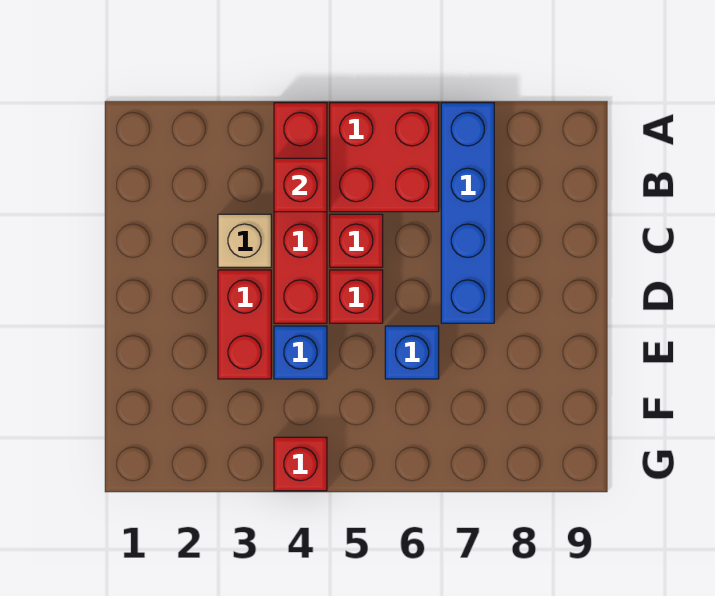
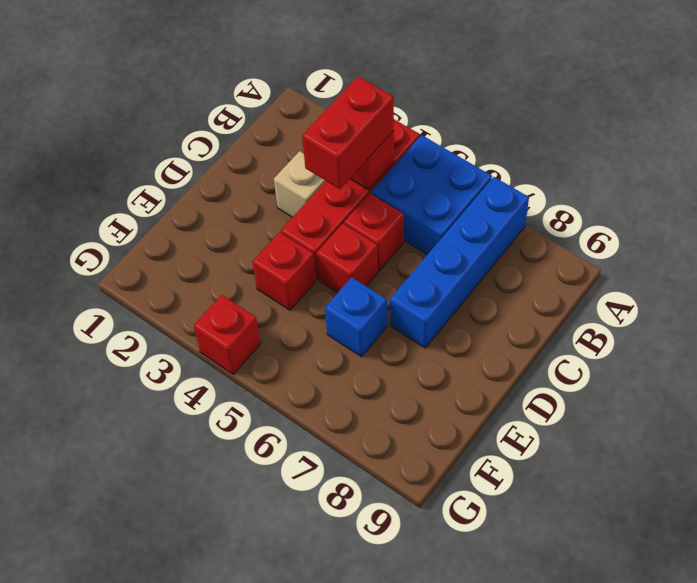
red brick A5:B6 level 1 -> blue brick A5:B6 level 1
red brick D3:E3 level 1 -> red brick B4:C4 level 3
blue brick E4 level 1 -> red brick E4 level 1

